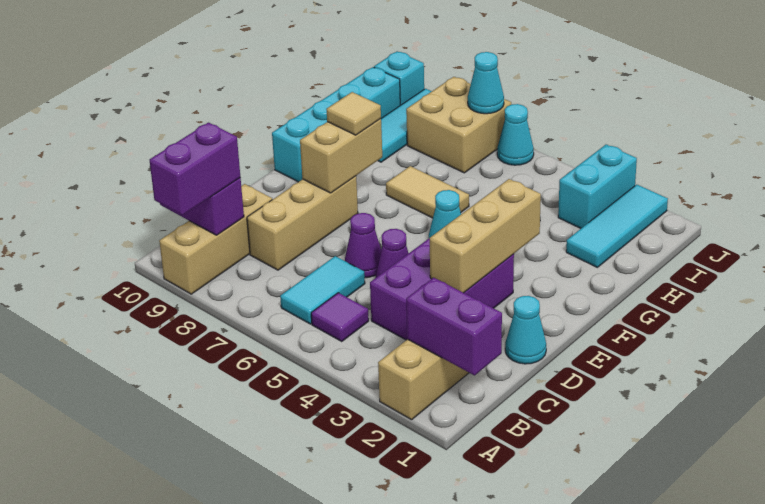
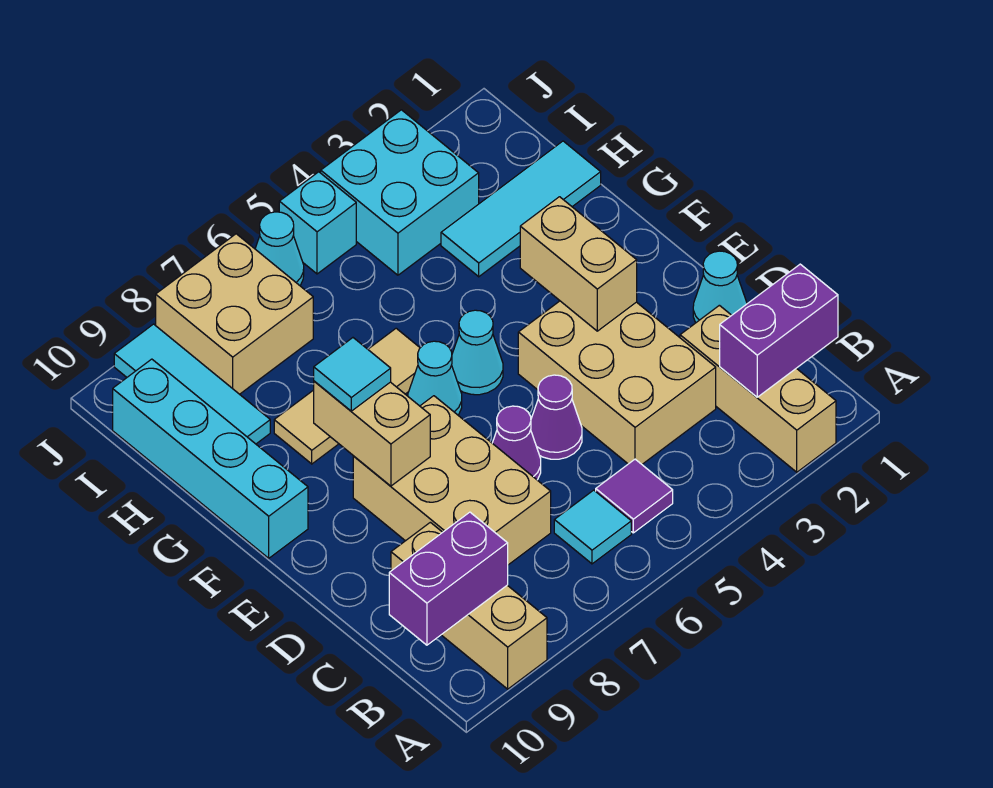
purple brick A9:B9 level 3 -> none
cyan tile B6:C6 level 1 -> cyan tile B6 level 1
purple brick C3:E4 level 1 -> tan brick C3:E4 level 1
tan brick C8:E8 level 1 -> tan brick C7:E8 level 1
tan brick D3:F3 level 2 -> tan brick E3:F3 level 2
tan tile F8 level 3 -> cyan tile F8 level 3
tan tile G6:G7 level 1 -> tan tile G6:G8 level 1
cyan tile H2:J2 level 1 -> cyan tile H1:H3 level 1
cyan brick I3:J3 level 1 -> cyan brick I3:J4 level 1
cyan cone J7 level 2 -> cyan cone F6 level 1
cyan brick J10 level 1 -> cyan brick J5 level 1

